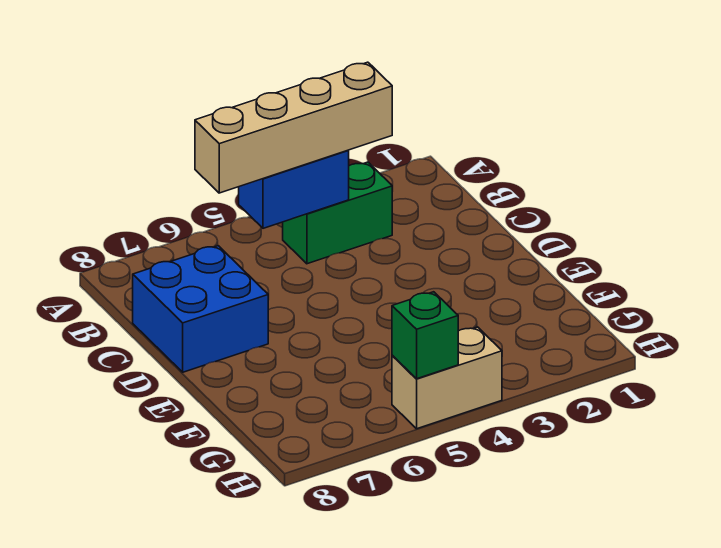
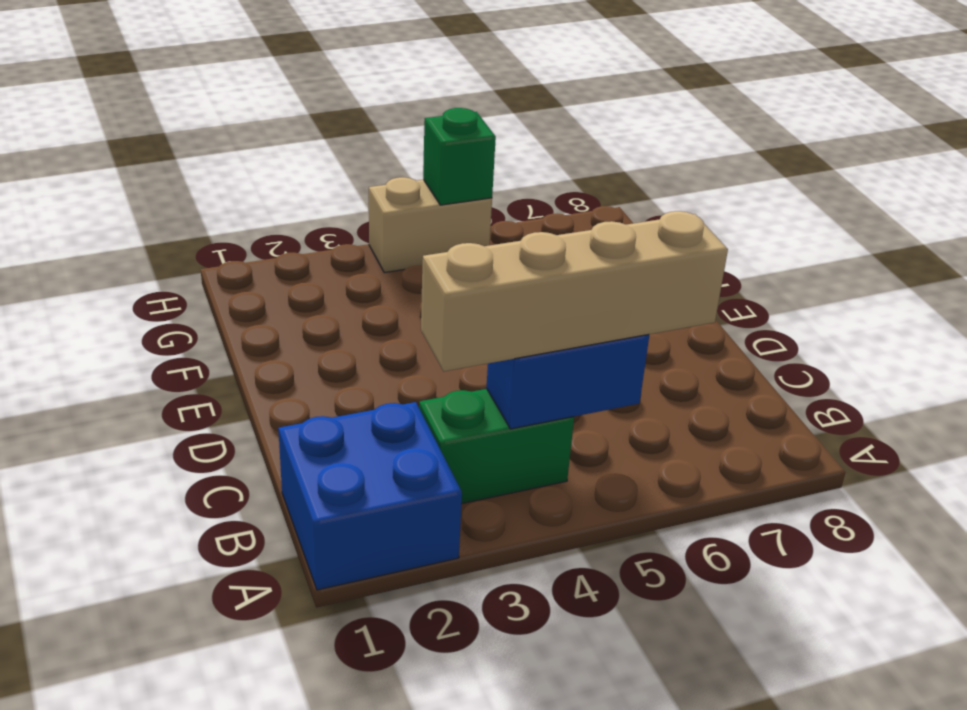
blue brick C7:D8 level 1 -> blue brick A1:B2 level 1

